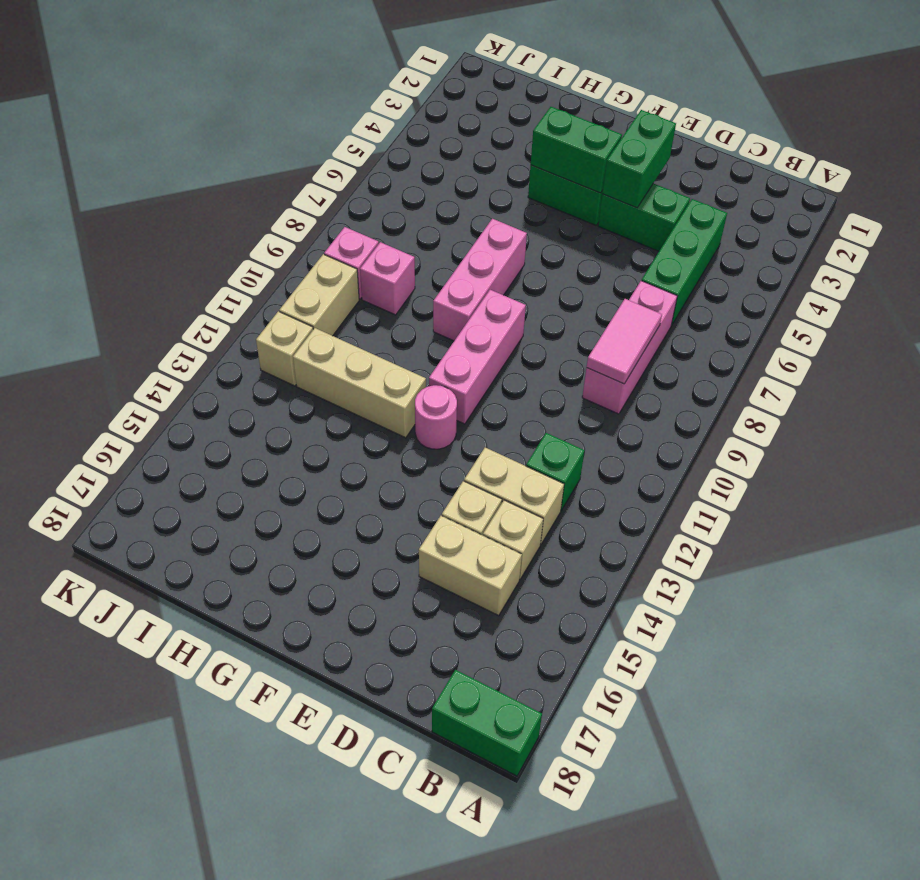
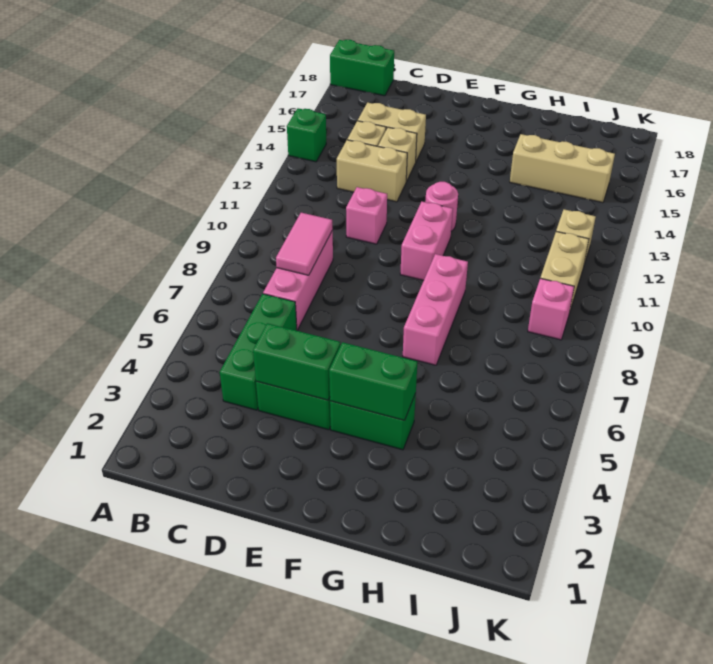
green brick C12 level 1 -> green brick A14 level 1
green brick E3:E4 level 2 -> green brick D4:E4 level 2
pink brick F9:F11 level 1 -> pink brick F10:F11 level 1
tan brick G12:I12 level 1 -> tan brick H15:J15 level 1
pink brick I9 level 1 -> pink brick D11 level 1

